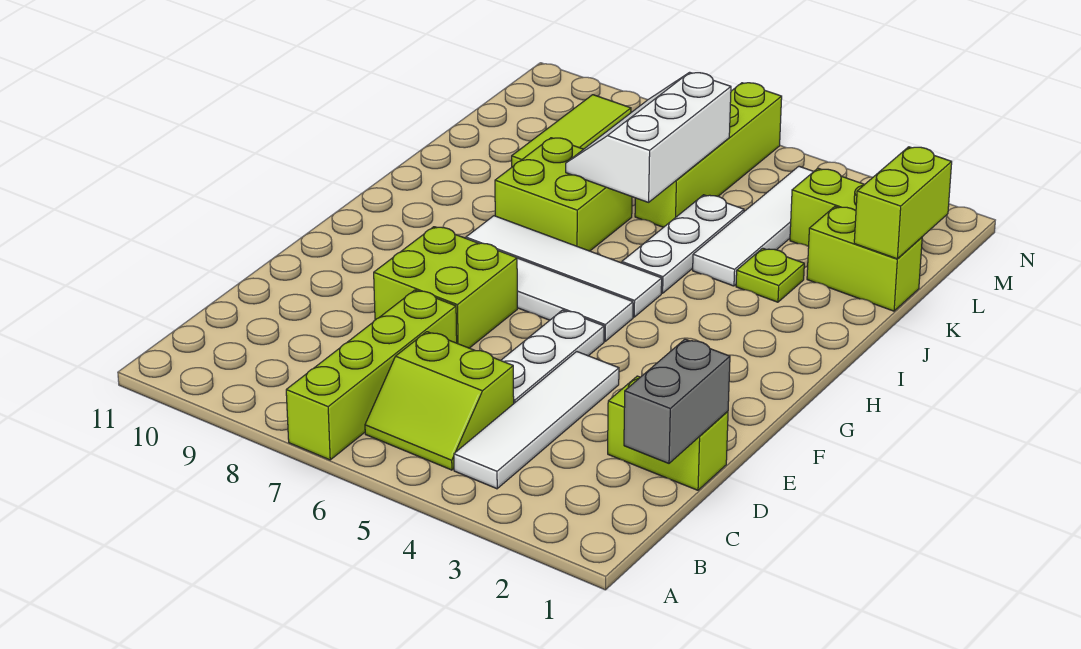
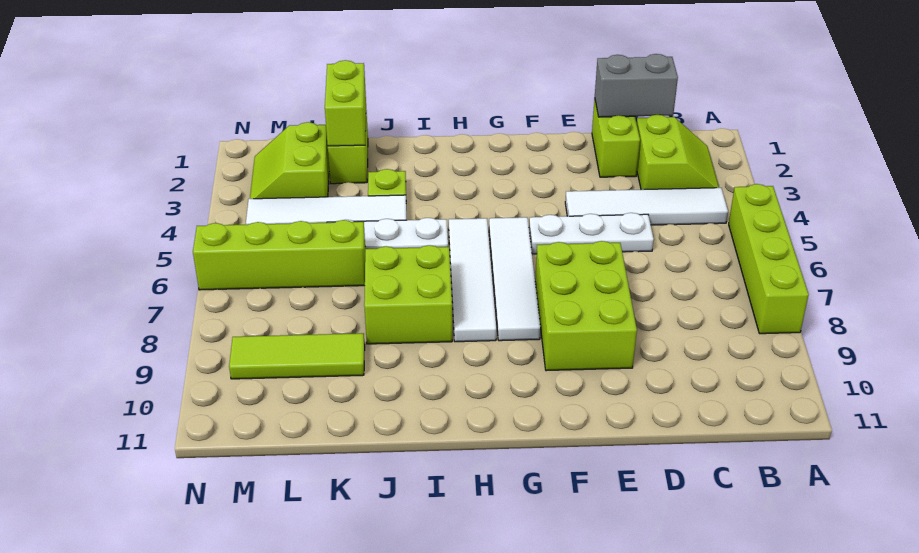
lime brick A7:D7 level 1 -> lime brick A5:A8 level 1
lime slope B5:C6 level 1 top C -> lime slope B2:C3 level 1 top C
lime brick E7:F8 level 1 -> lime brick E7:F9 level 1
white slope J6:L7 level 2 top 6 -> none
lime brick K1:L1 level 2 -> lime brick K1:K2 level 2

